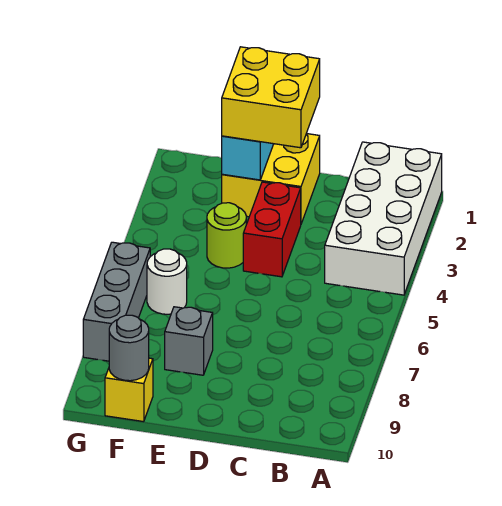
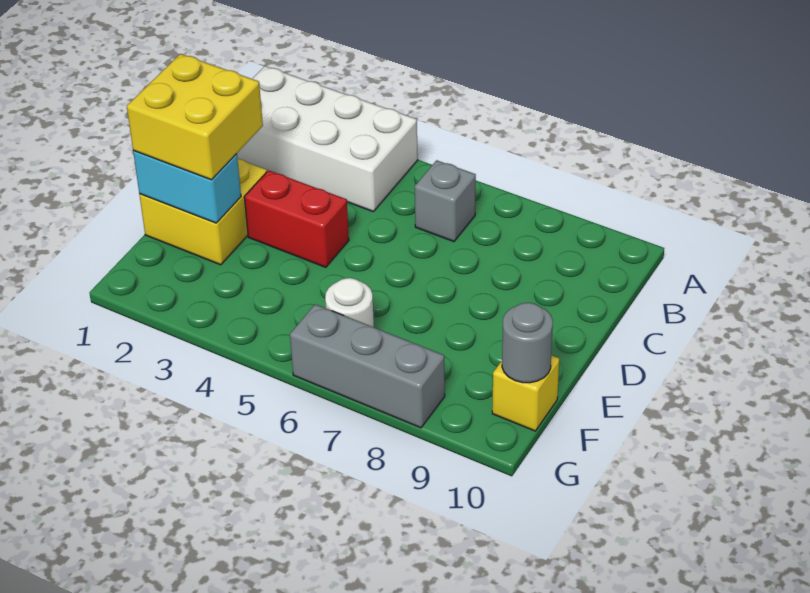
lime round brick E4 level 1 -> none
grey brick E8 level 1 -> grey brick B6 level 1

